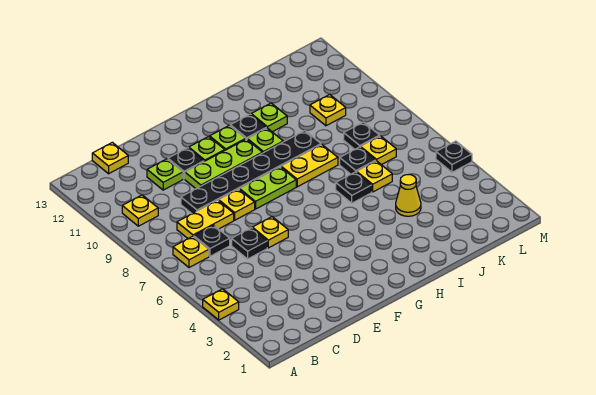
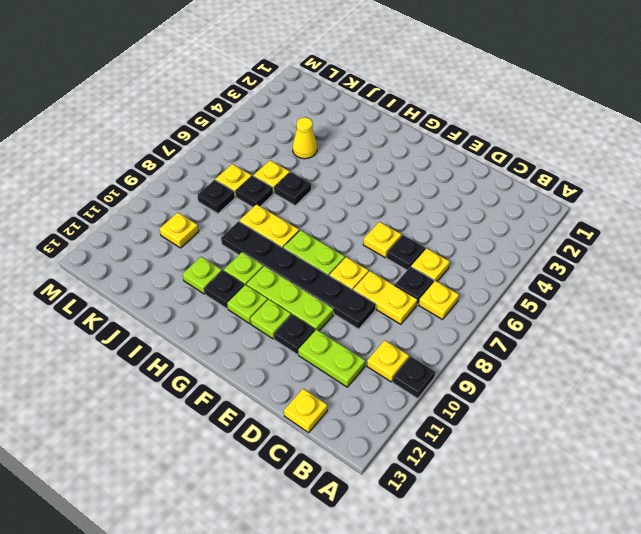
yellow plate A4 level 1 -> yellow plate C6 level 1
lime plate D11 level 1 -> lime plate C11:D11 level 1
black plate M5 level 1 -> black plate A10 level 1

